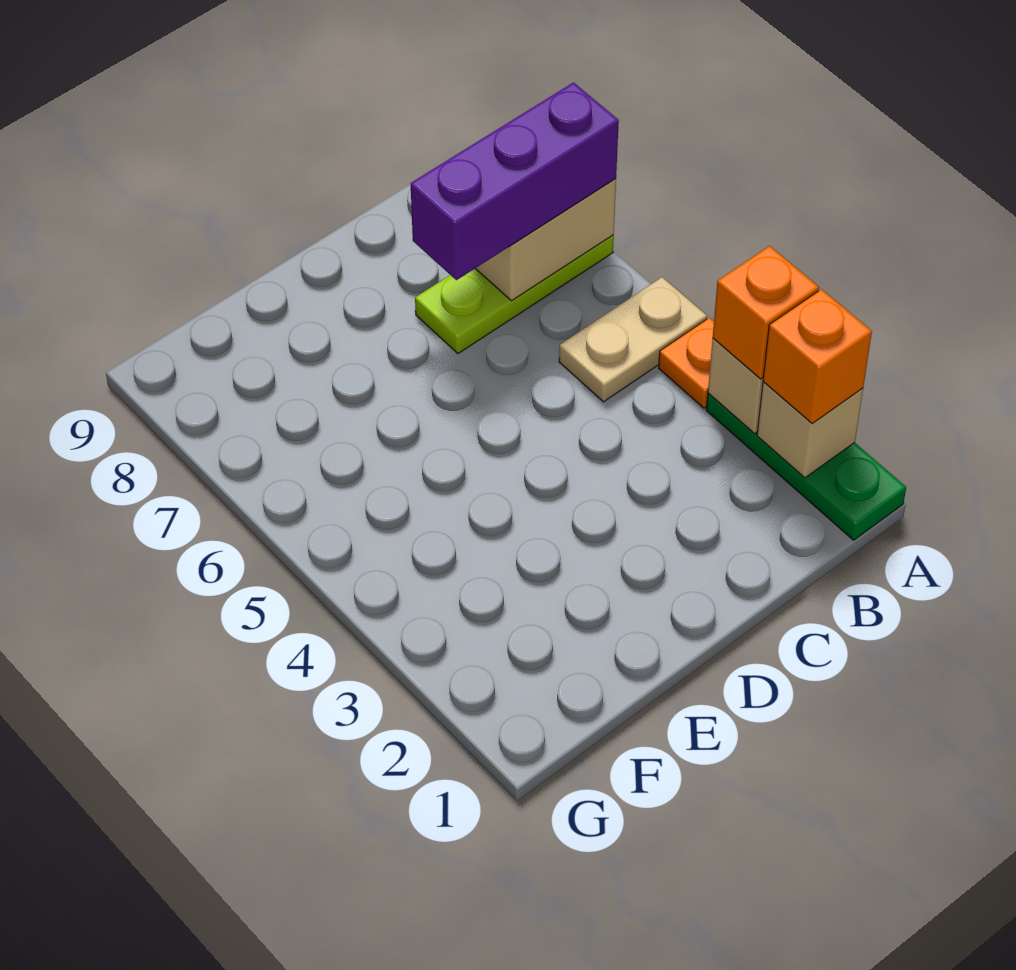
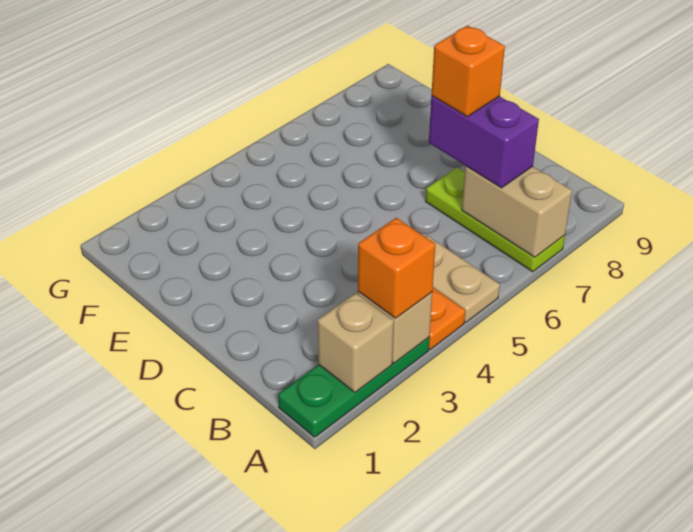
orange brick A2 level 3 -> orange brick C7 level 4
purple brick A7:C7 level 3 -> purple brick B7:C7 level 3

